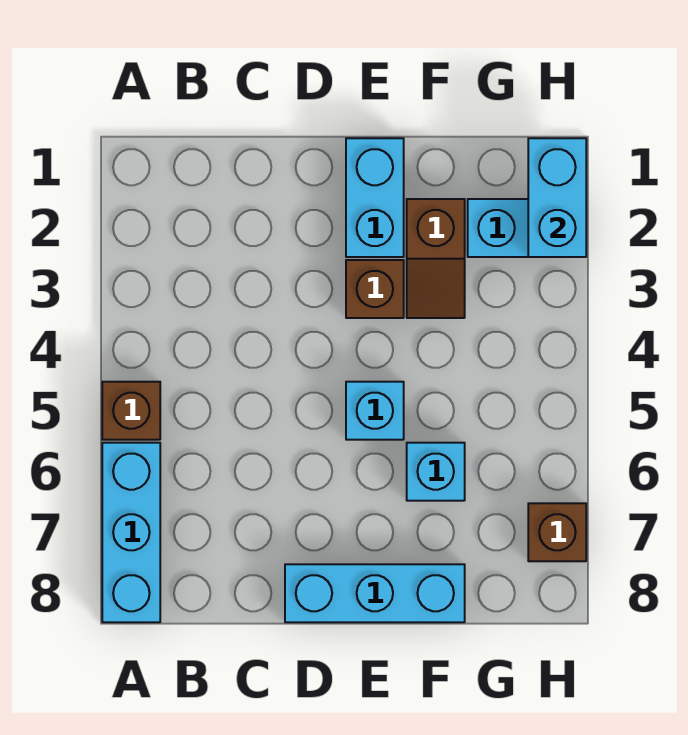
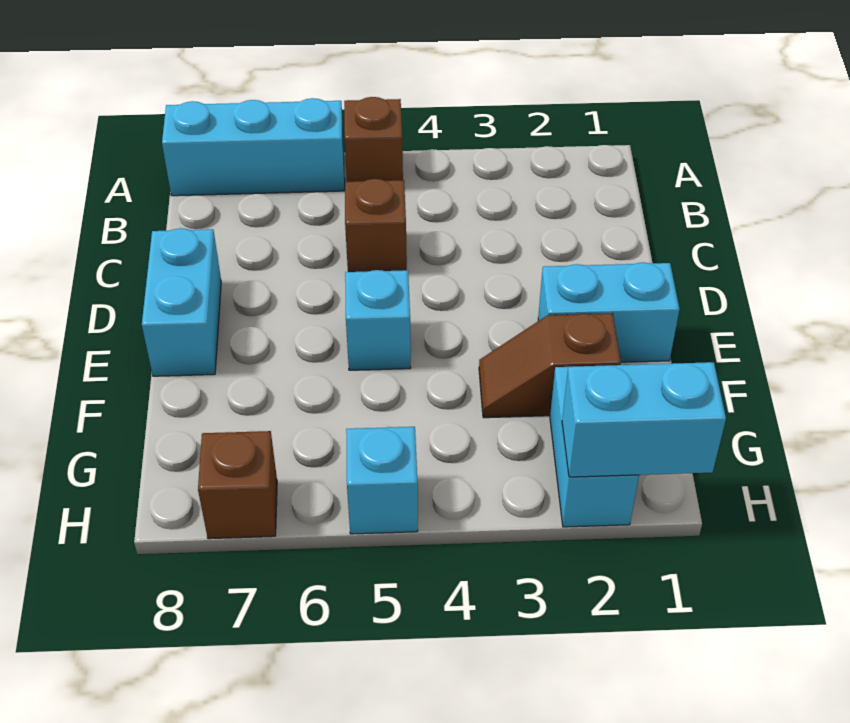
cyan brick D8:F8 level 1 -> cyan brick D8:E8 level 1
brown brick E3 level 1 -> brown brick C5 level 1
cyan brick F6 level 1 -> cyan brick H5 level 1

